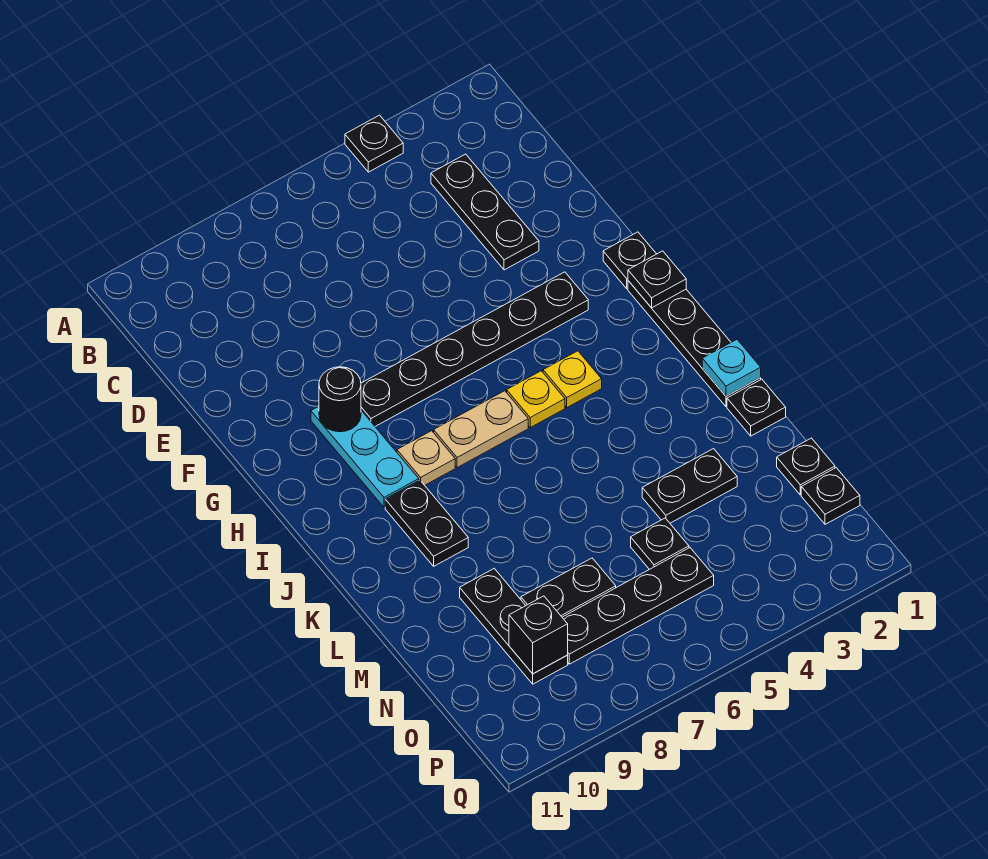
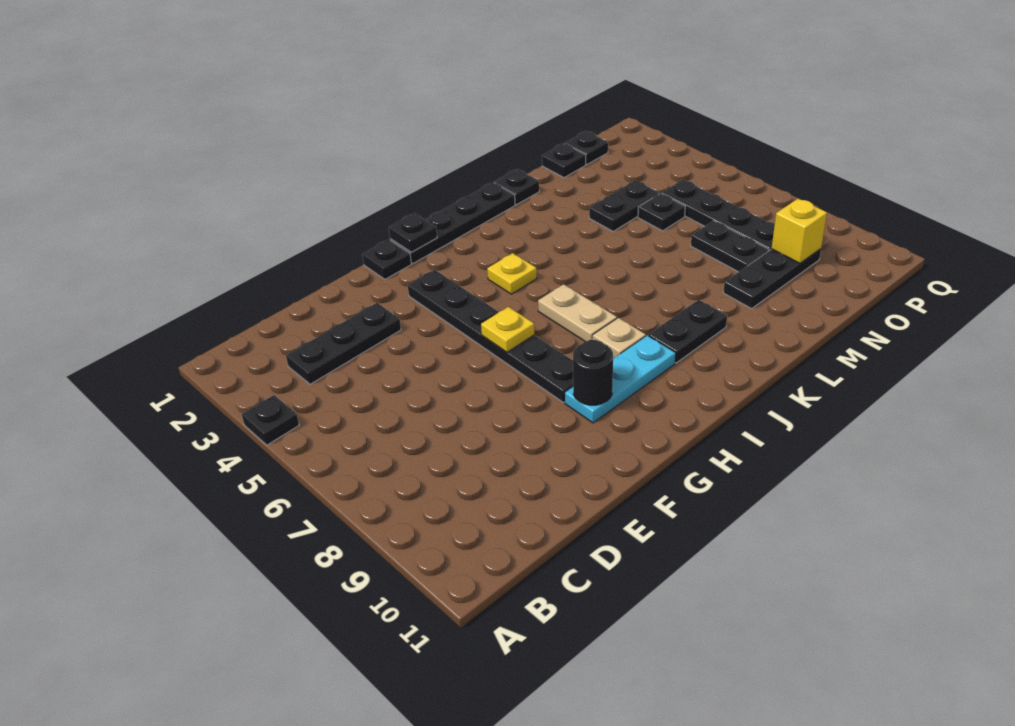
yellow plate I5 level 1 -> yellow plate G6 level 2
cyan plate K1 level 2 -> none
black plate M3:M4 level 1 -> black plate M4:N4 level 1
black brick O9 level 2 -> yellow brick O9 level 2

